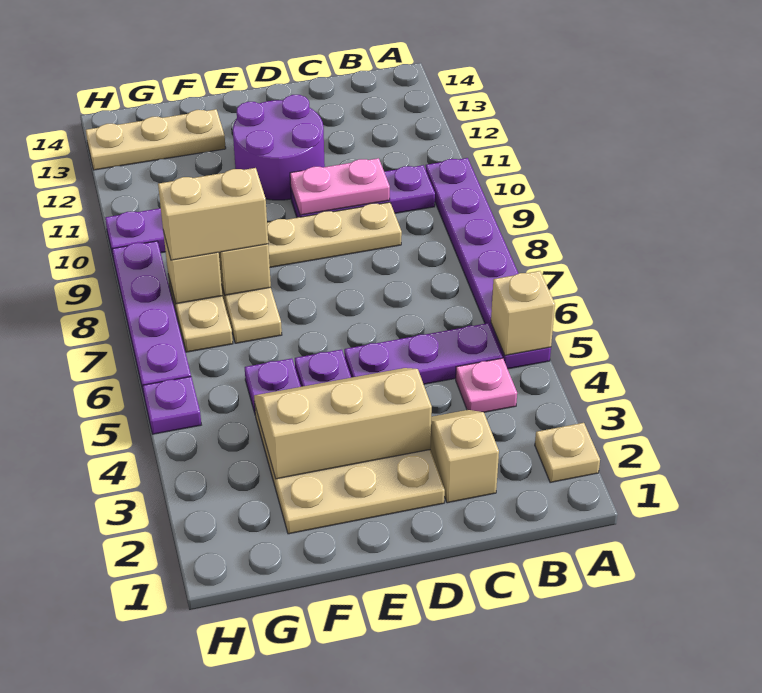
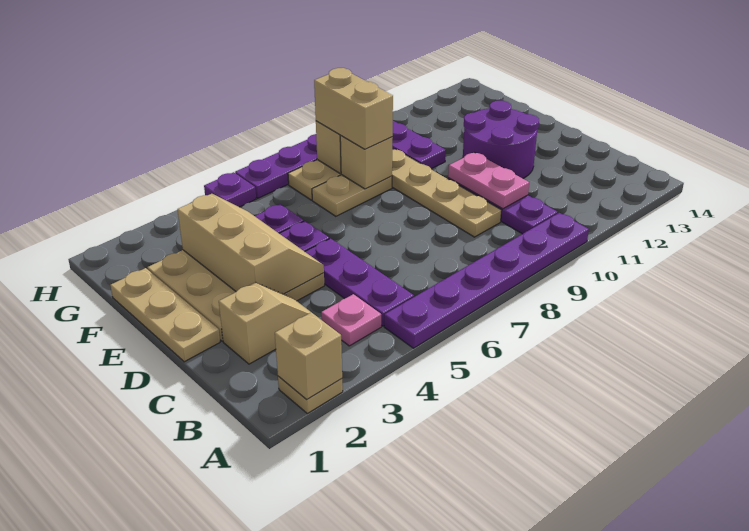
tan brick A5 level 2 -> tan brick A2 level 2
tan plate F13:H13 level 1 -> tan plate D1:F1 level 1

